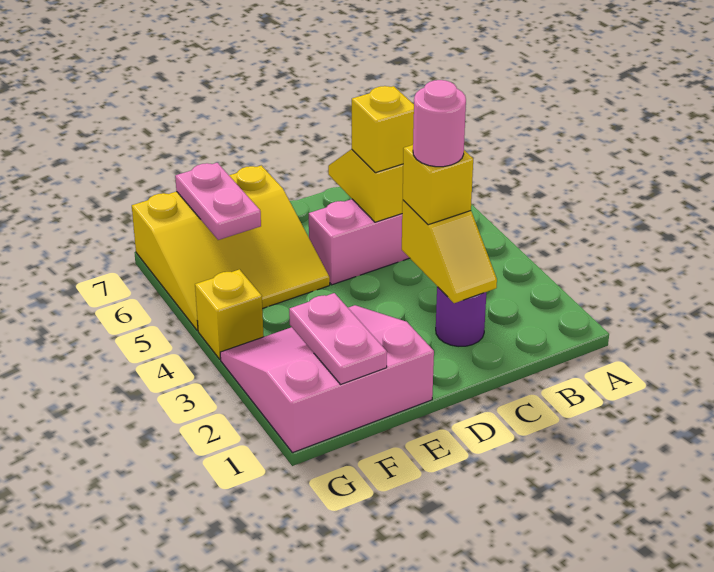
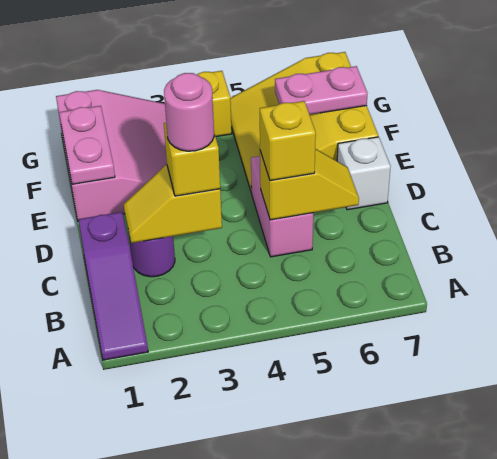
none -> purple slope A1:C1 level 1 top C
none -> white brick D7 level 1
pink plate F1:F2 level 2 -> pink plate E1:F1 level 2

